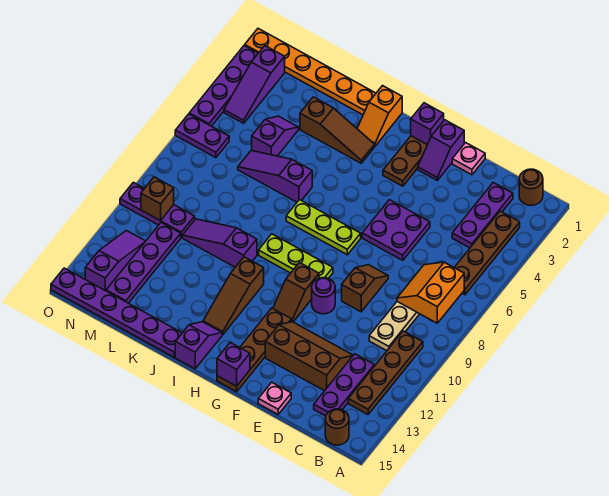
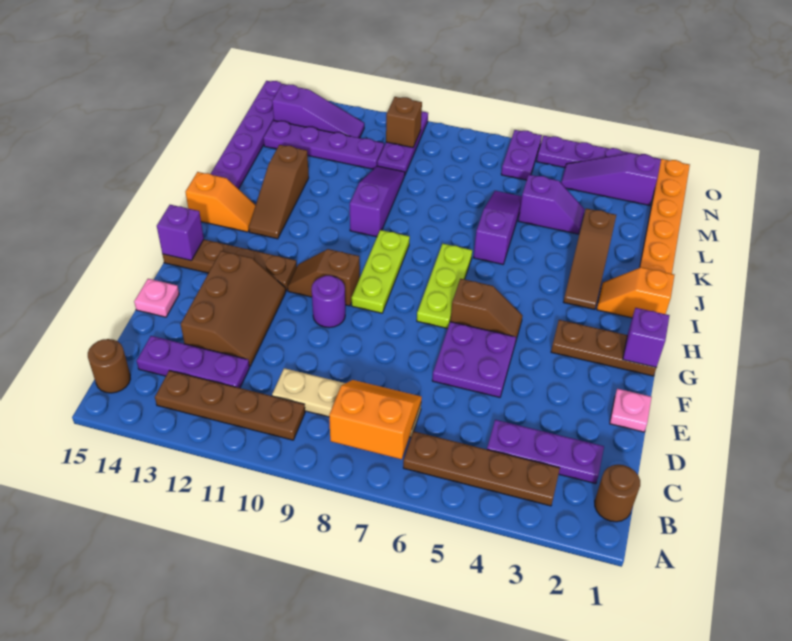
brown slope E8:E9 level 1 top 9 -> brown slope G5:G6 level 1 top 6
purple slope F1:F2 level 1 top 1 -> none
brown slope I11:I13 level 1 top 11 -> brown slope I13:K13 level 1 top K
purple slope I14:I15 level 1 top 15 -> orange slope I14:I15 level 1 top 15

